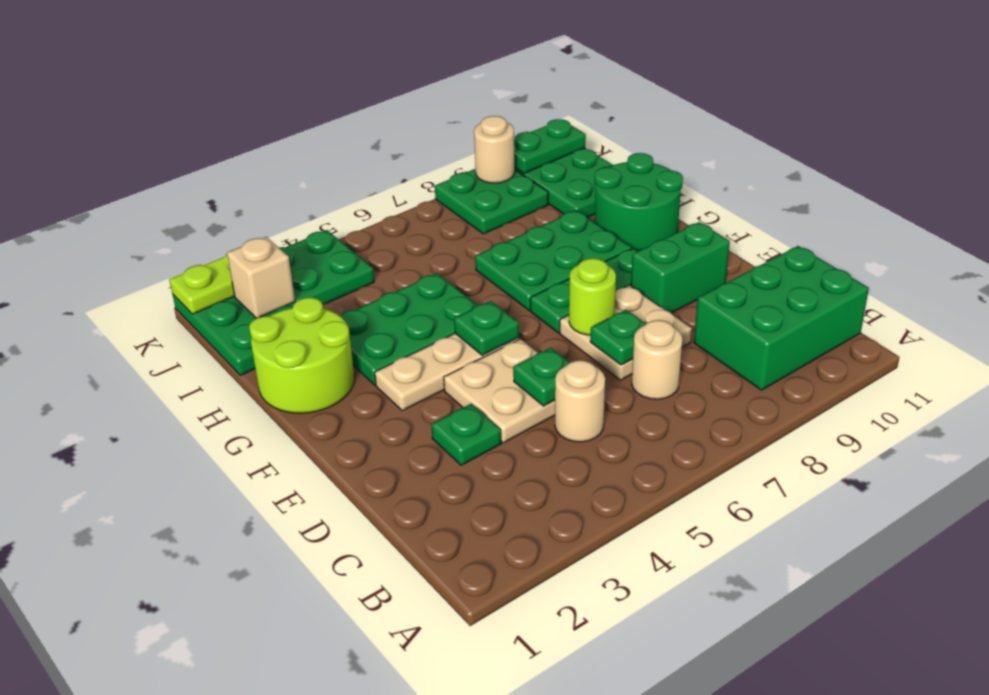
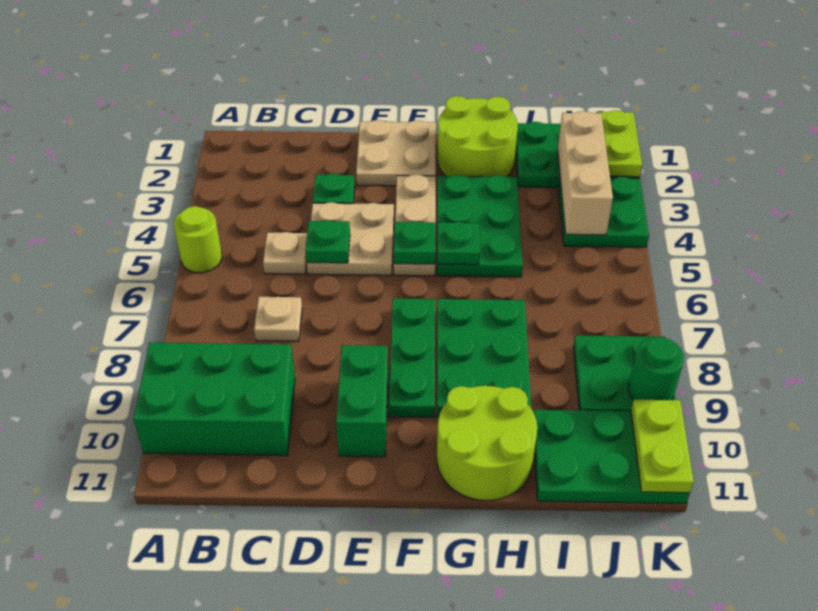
green brick B9:C11 level 1 -> green brick A9:C10 level 1
tan round brick C5 level 1 -> tan plate C5 level 1
tan round brick C7 level 1 -> tan plate C7 level 1
tan plate D7:E8 level 1 -> tan plate E1:F2 level 1
green plate D7 level 2 -> green plate G5 level 2
lime round brick E7 level 2 -> lime round brick A5 level 1
green round brick G10:H11 level 1 -> lime round brick G10:H11 level 1
tan brick J2 level 2 -> tan brick J2:J4 level 2
tan round brick K9 level 2 -> green round brick K9 level 2
green plate K10:K11 level 2 -> lime plate K10:K11 level 2

